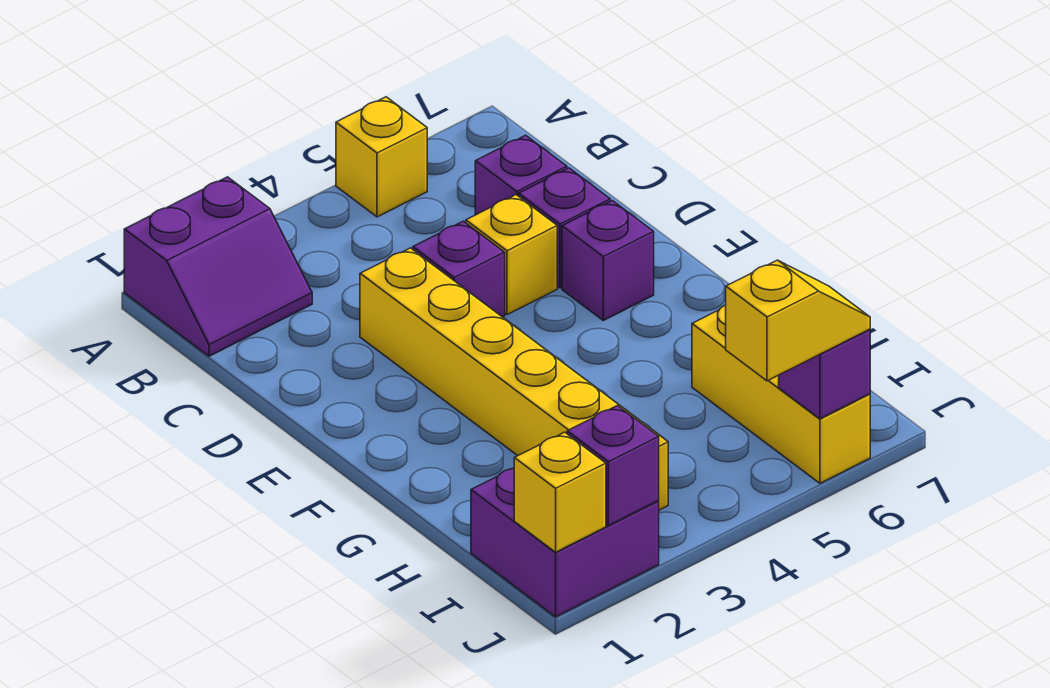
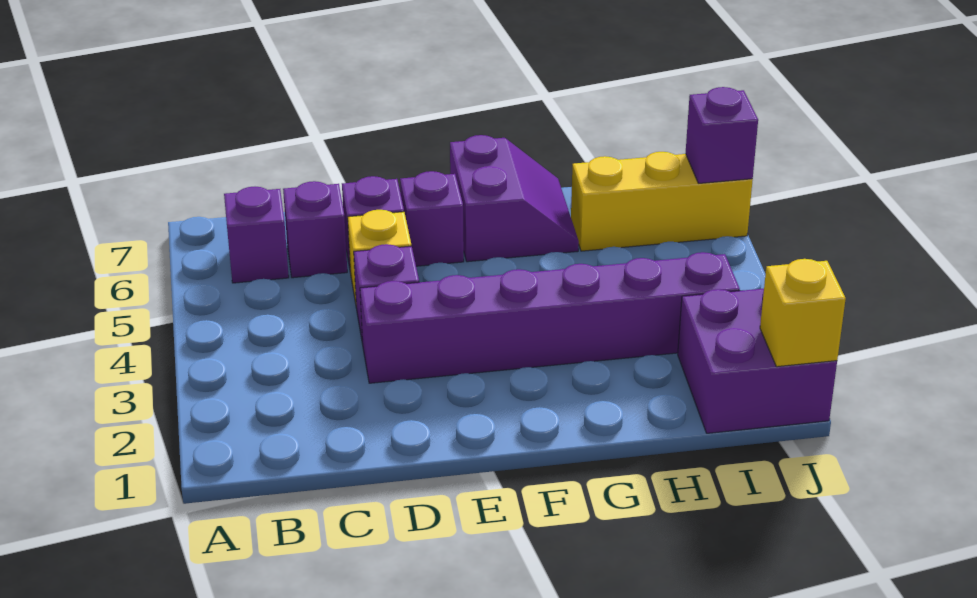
purple slope A1:B2 level 1 top A -> purple slope F6:G7 level 1 top F
yellow brick A5 level 1 -> none
yellow brick D3:I3 level 1 -> purple brick D3:I3 level 1
purple brick J2 level 2 -> purple brick B6 level 1
yellow slope J5:J6 level 3 top 5 -> none

